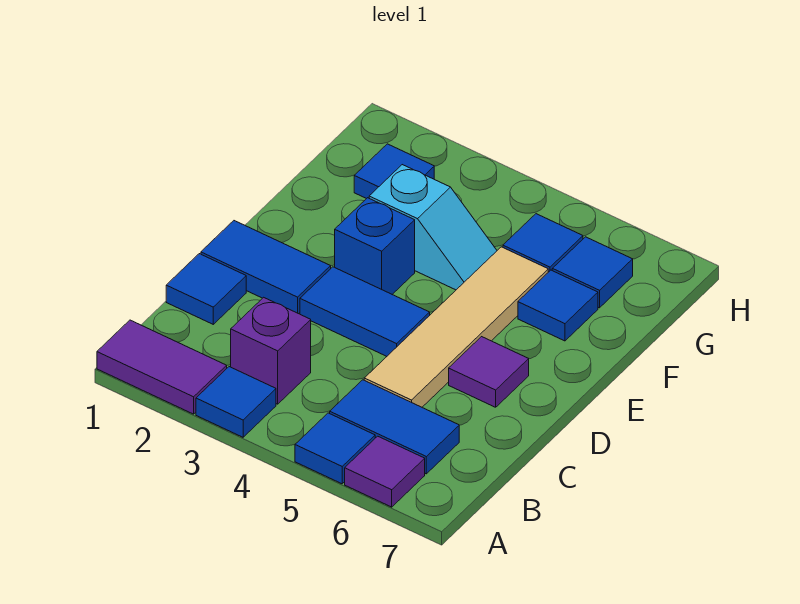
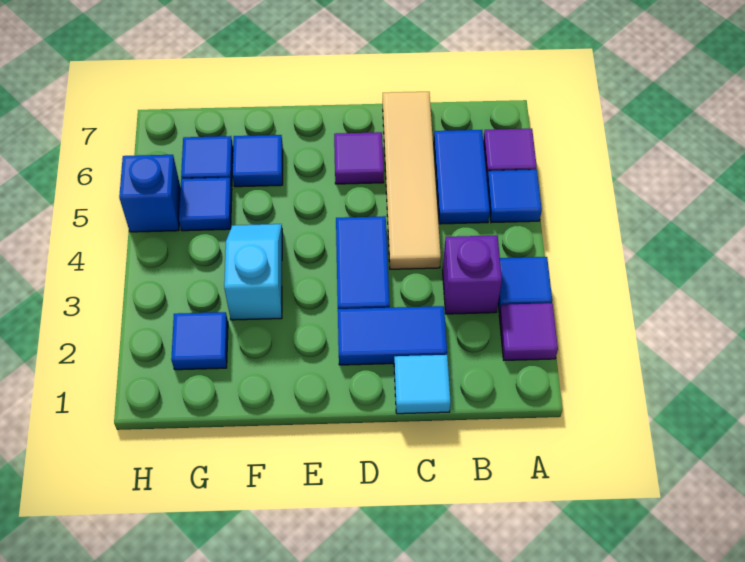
purple tile A1:A2 level 1 -> purple tile A2 level 1
blue tile C1 level 1 -> cyan tile C1 level 1
tan tile C5:F5 level 1 -> tan tile C4:C7 level 1
blue tile D1:D2 level 1 -> blue tile C2:D2 level 1
blue brick E3 level 1 -> blue brick H5 level 1

